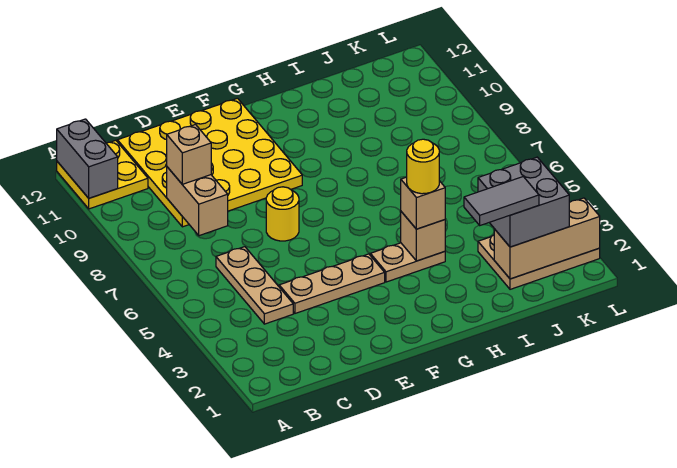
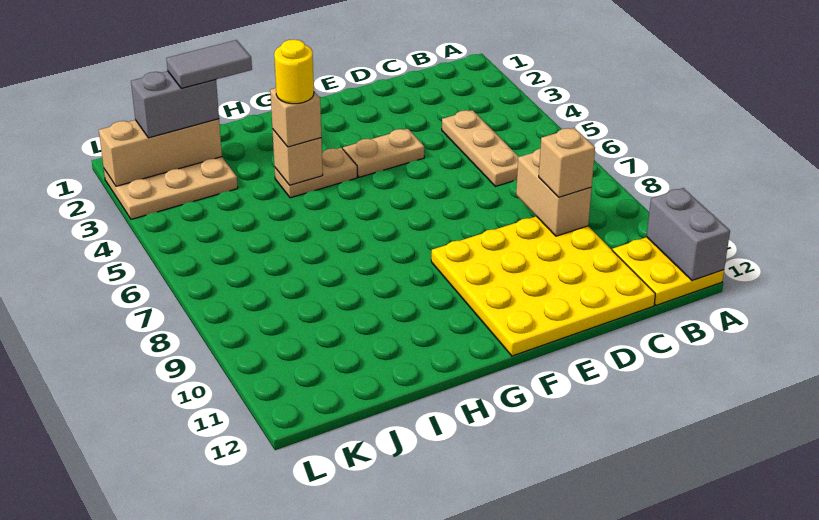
tan plate D4:F4 level 1 -> tan plate E4:F4 level 1
yellow round brick E7 level 1 -> none
grey brick J2:K3 level 3 -> grey brick J2:K2 level 3

